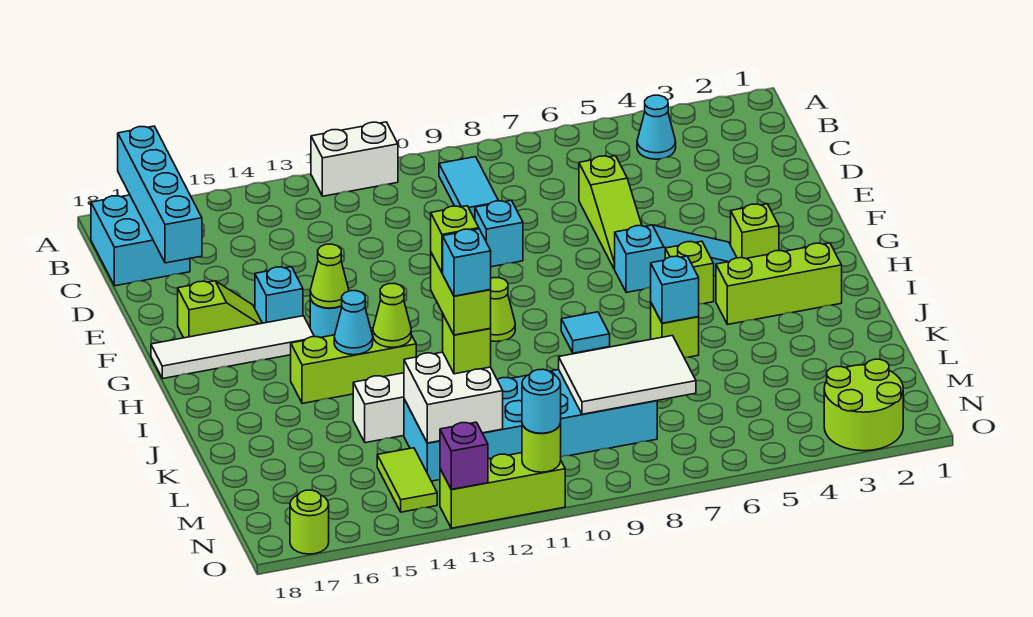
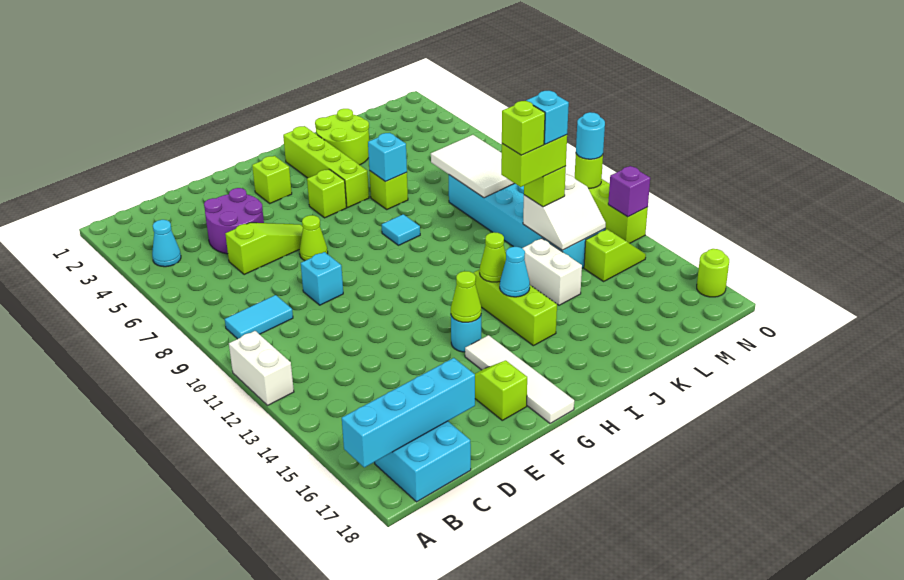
none -> purple round brick D4:E5 level 1
cyan brick F15 level 1 -> none
cyan slope G4:G6 level 1 top 6 -> none
lime cone H10 level 1 -> lime cone F7 level 1
lime brick I2:I4 level 1 -> lime brick I2:I5 level 1
white brick L12:M13 level 2 -> white slope L12:M13 level 2 top 12
lime tile M14:N14 level 1 -> lime slope M14:N14 level 1 top M
lime round brick N2:O3 level 1 -> lime round brick J2:K3 level 1

